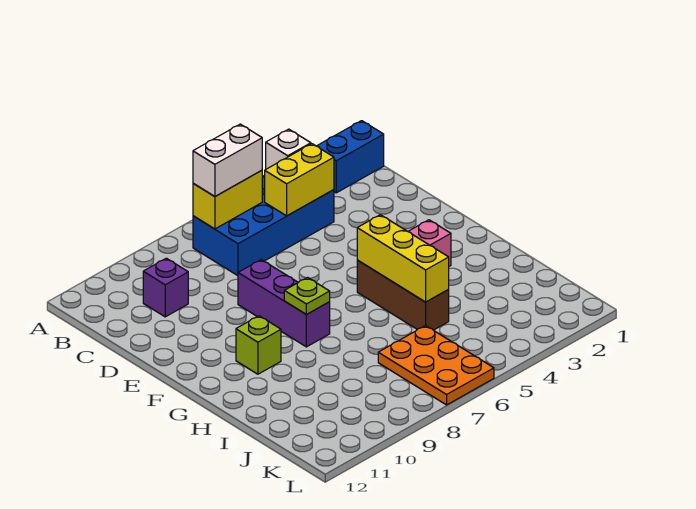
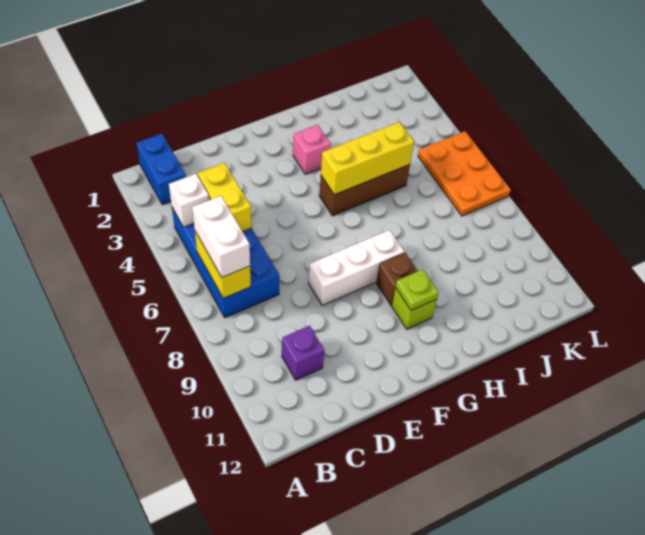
purple brick E8:G8 level 1 -> white brick E8:G8 level 1
lime plate G8 level 2 -> lime plate G10 level 2
none -> brown brick G9 level 1
orange plate J6:L7 level 1 -> orange plate K5:L7 level 1

